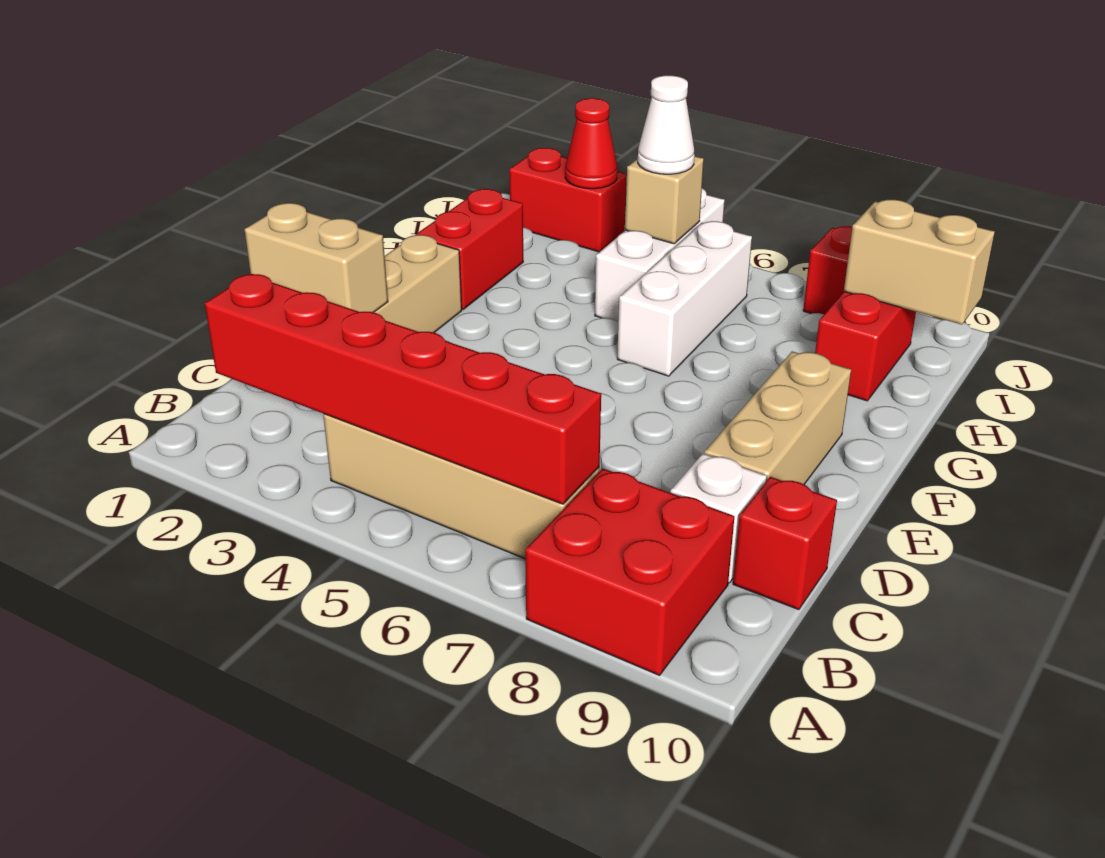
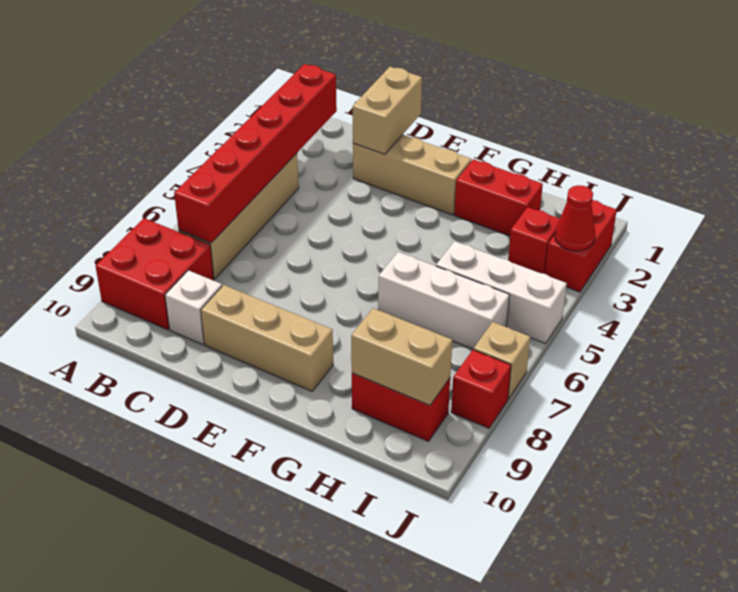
red brick C10 level 1 -> red brick I3 level 1
tan brick I5 level 2 -> tan brick J7 level 1
white cone I5 level 3 -> none
tan brick I9:I10 level 2 -> tan brick H9:I9 level 2

